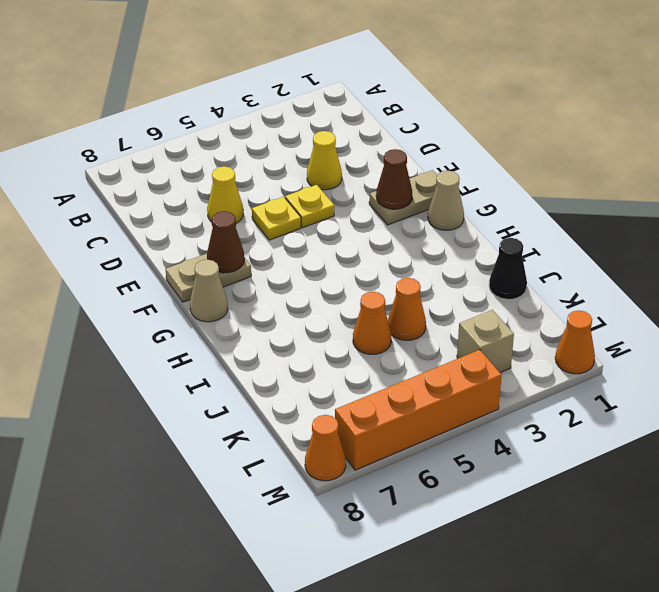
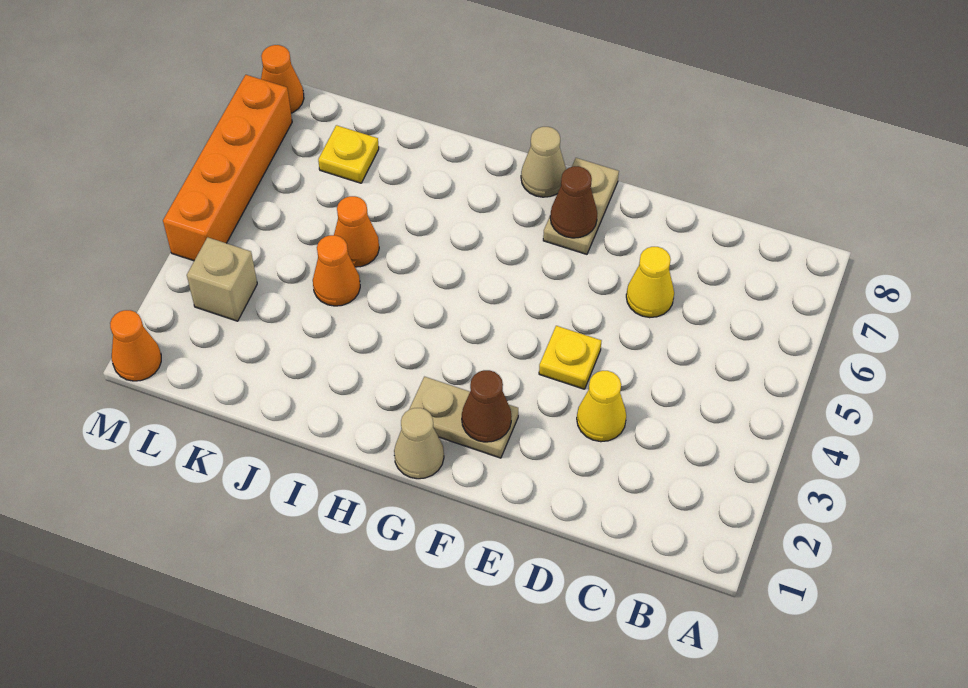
yellow plate E5 level 1 -> yellow plate K7 level 1
tan plate F1:F2 level 1 -> tan plate F2:G2 level 1
black cone J1 level 1 -> none

